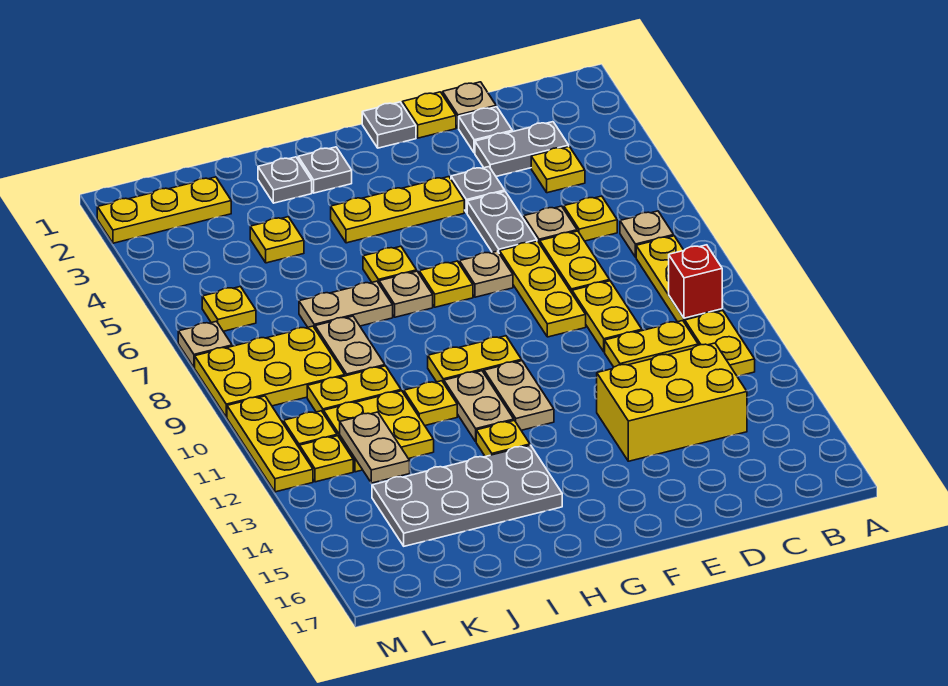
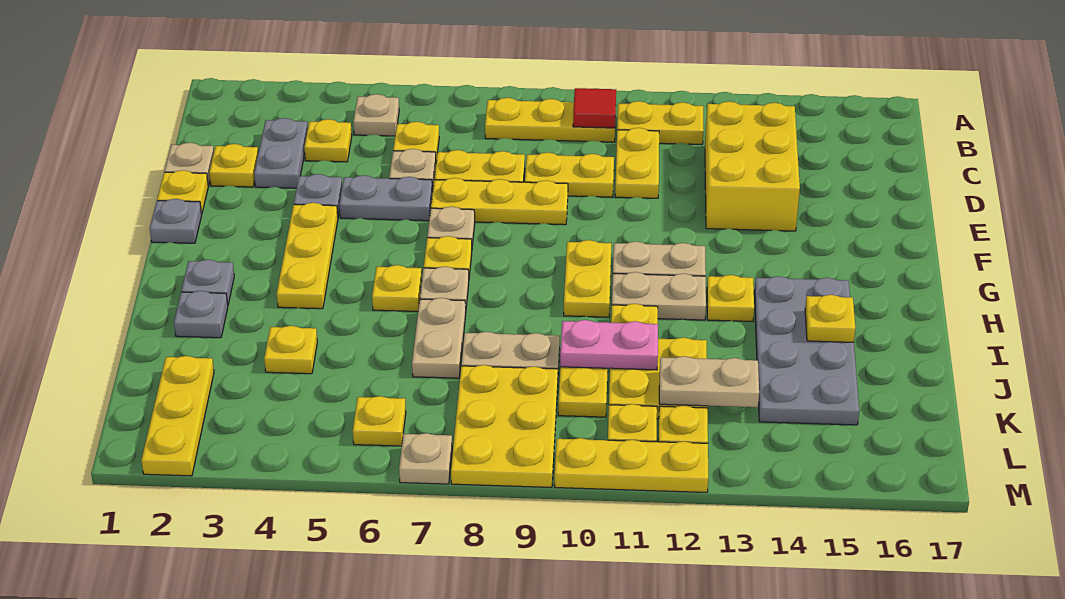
tan plate B7 level 1 -> tan plate B5 level 1
red brick B10 level 2 -> red tile B10 level 2
grey plate D2 level 1 -> yellow plate D2 level 1
none -> yellow plate I15 level 2
none -> pink plate J10:J11 level 2

